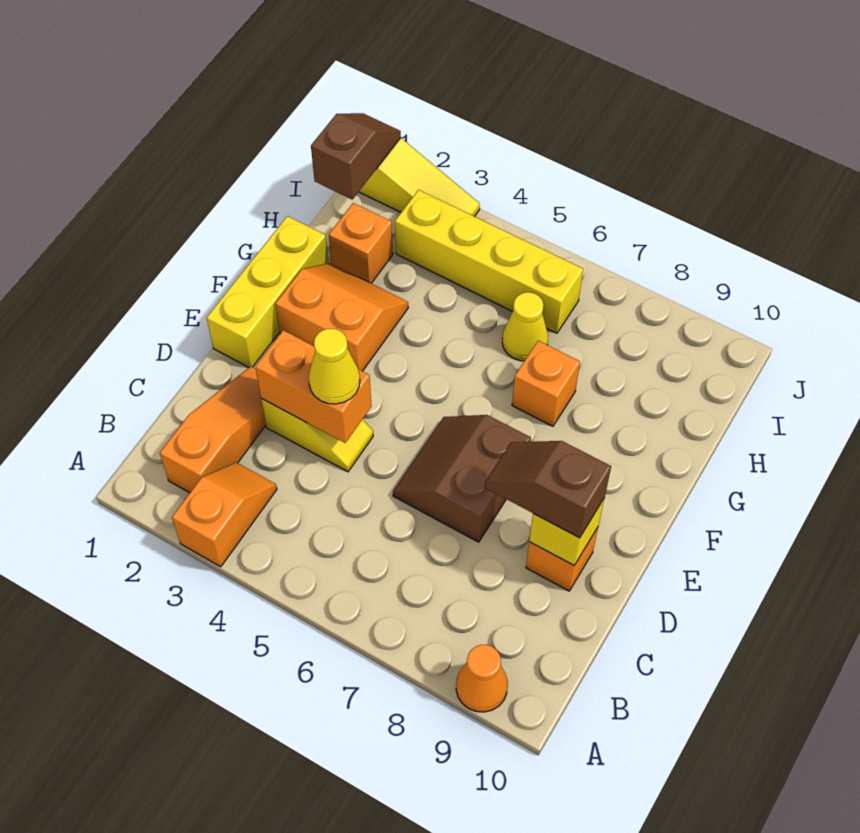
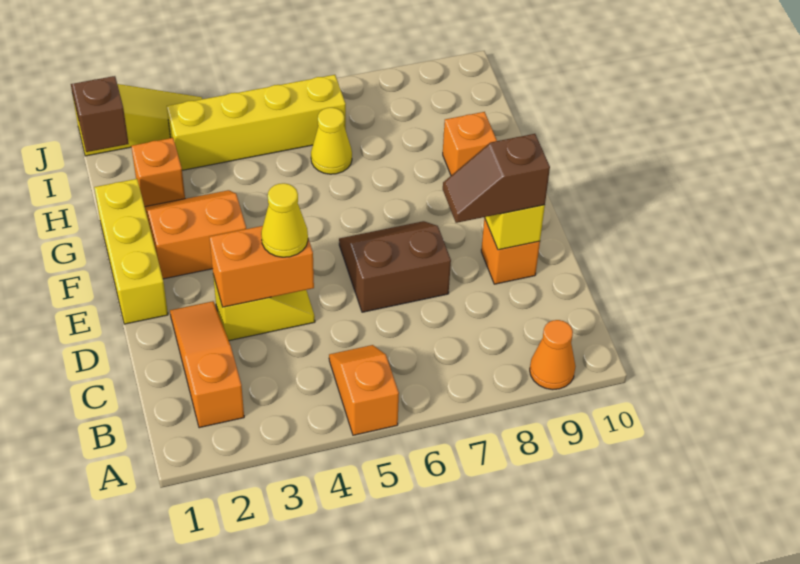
orange slope A3:B3 level 1 top A -> orange slope A5:B5 level 1 top A
brown slope D6:E7 level 1 top 7 -> brown slope D6:E7 level 1 top D
orange brick G7 level 1 -> orange brick G9 level 1

